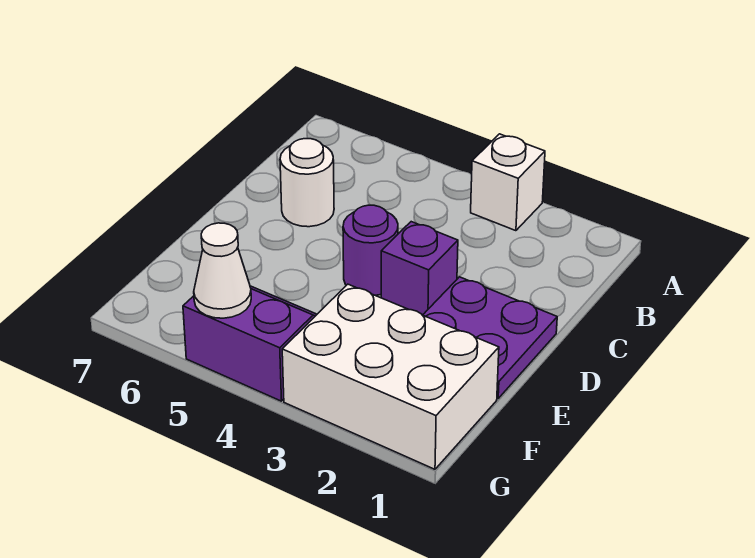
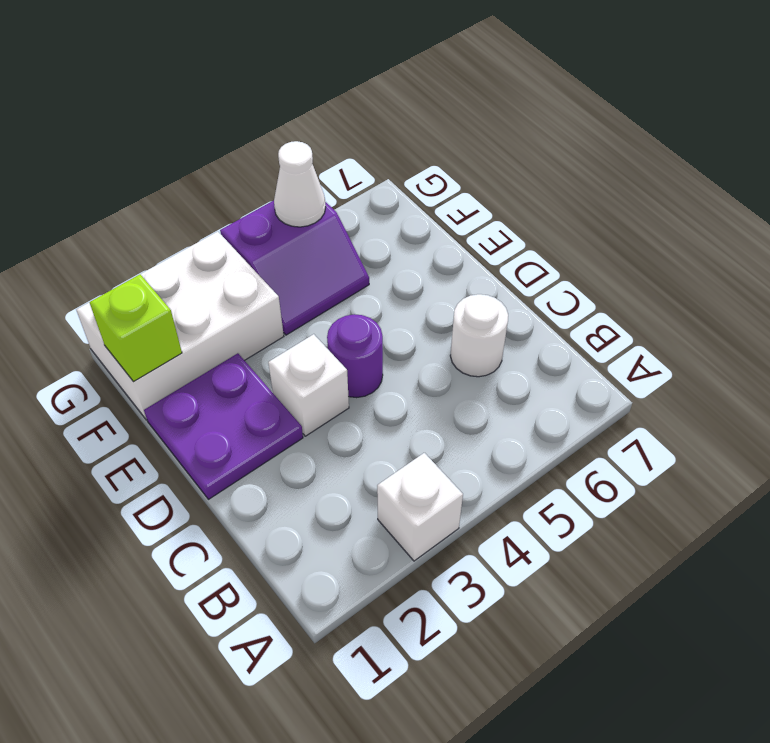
purple brick D3 level 1 -> white brick D3 level 1
none -> lime brick F1 level 2

